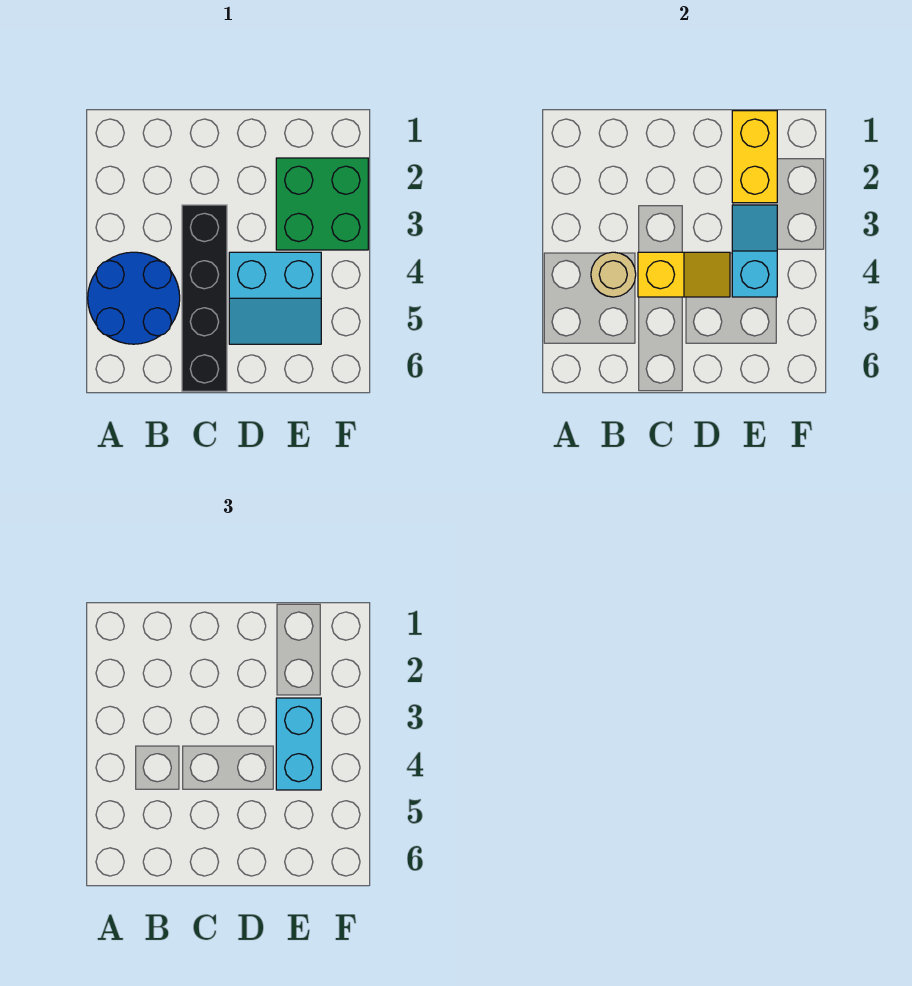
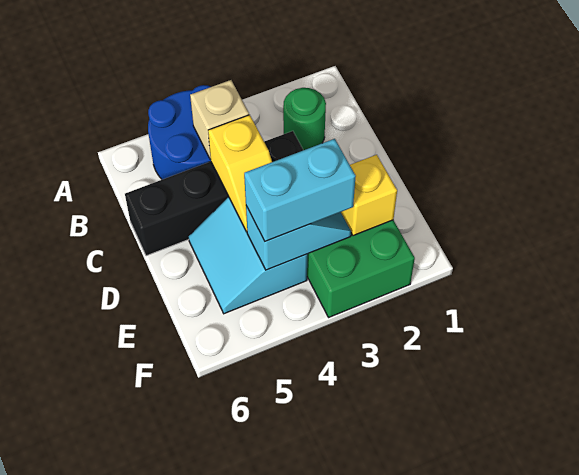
none -> green round brick B2 level 1
tan round brick B4 level 2 -> tan brick B4 level 2
yellow brick E1:E2 level 2 -> yellow brick E2 level 2

